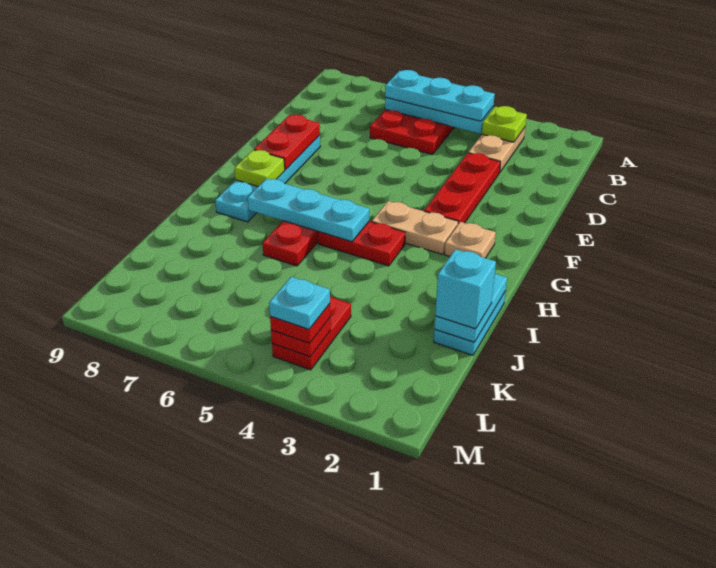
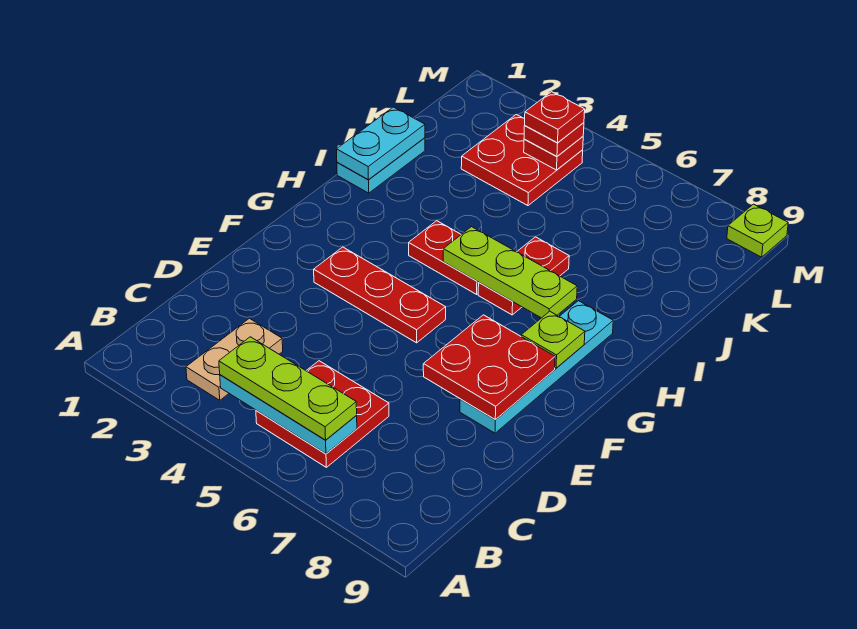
lime plate B3 level 2 -> lime plate M9 level 1
cyan plate B4:B6 level 3 -> lime plate B4:B6 level 3
red plate D3:F3 level 1 -> red plate F3:F5 level 1
red plate E8:F8 level 2 -> red plate E7:F8 level 2
tan plate G2 level 1 -> none
tan plate G3:G4 level 1 -> none
cyan plate H5:H7 level 2 -> lime plate H5:H7 level 2
cyan brick J1 level 3 -> none
red plate K4:L4 level 1 -> red plate K3:L4 level 1
cyan plate L4 level 4 -> red plate L4 level 4

